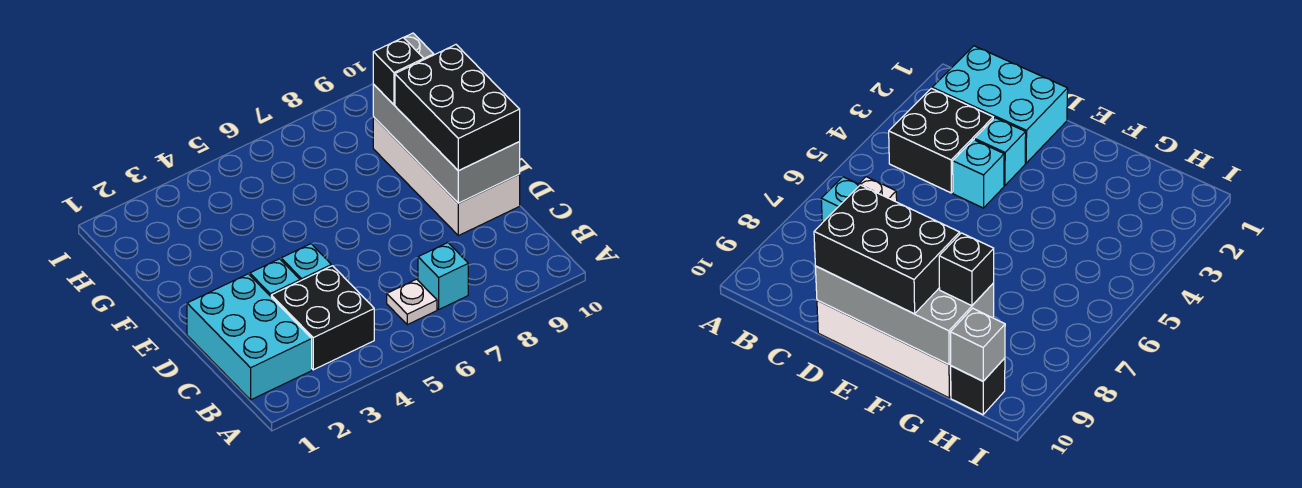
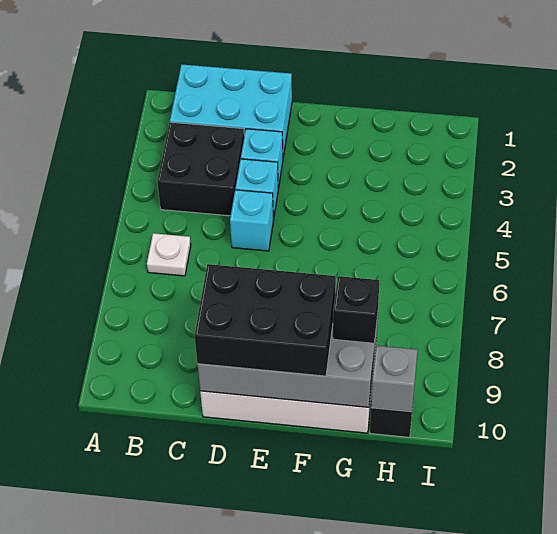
cyan brick B7 level 1 -> cyan brick D5 level 1

